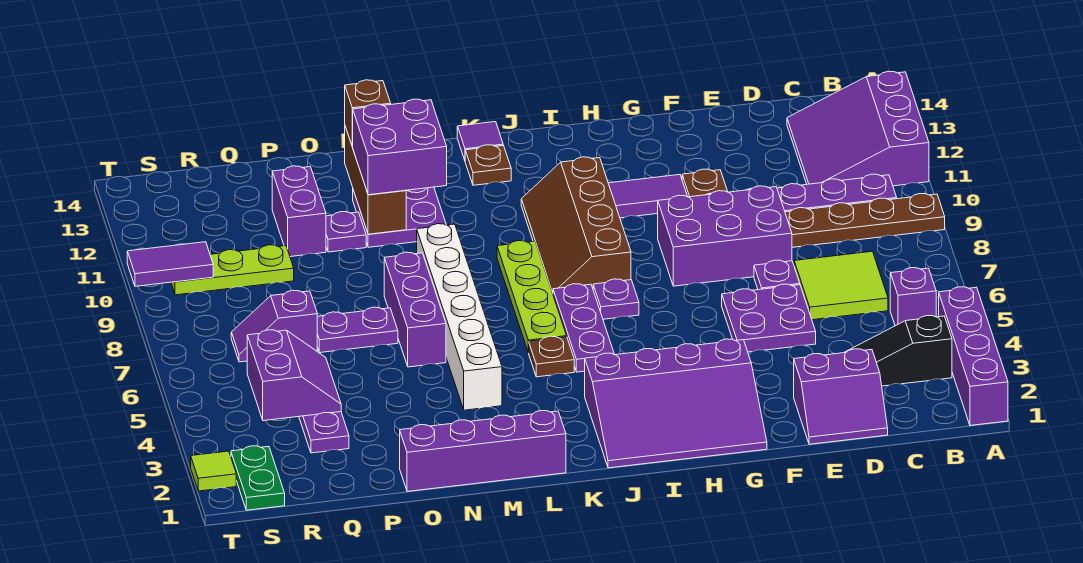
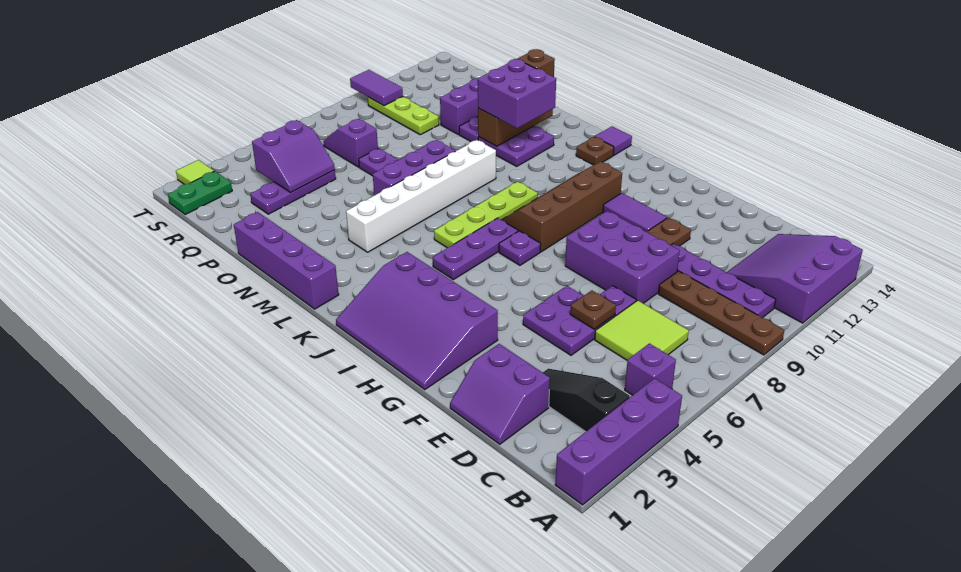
brown plate K5 level 1 -> brown plate E6 level 2

